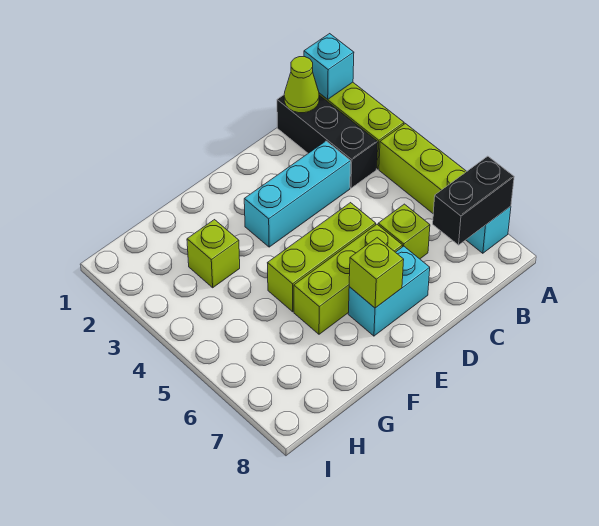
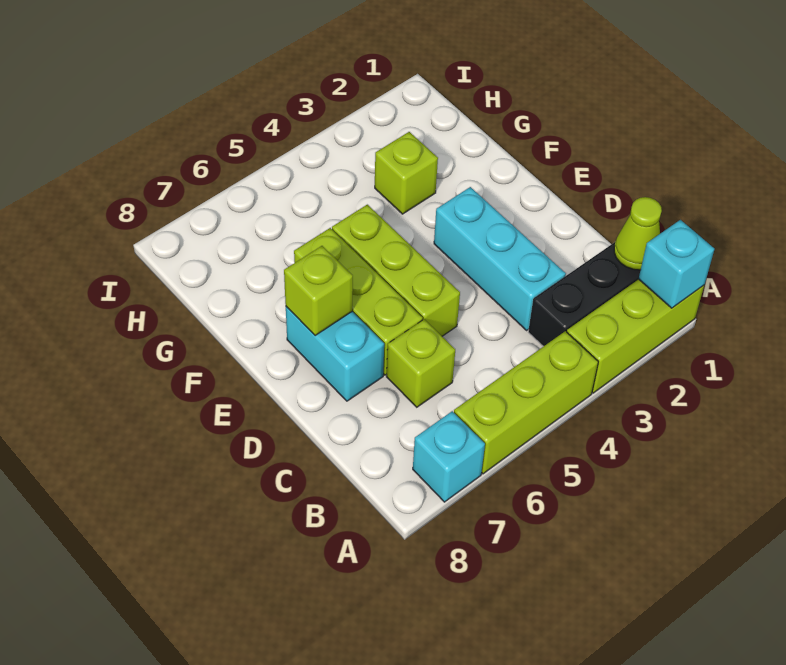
black brick A7:B7 level 2 -> none

